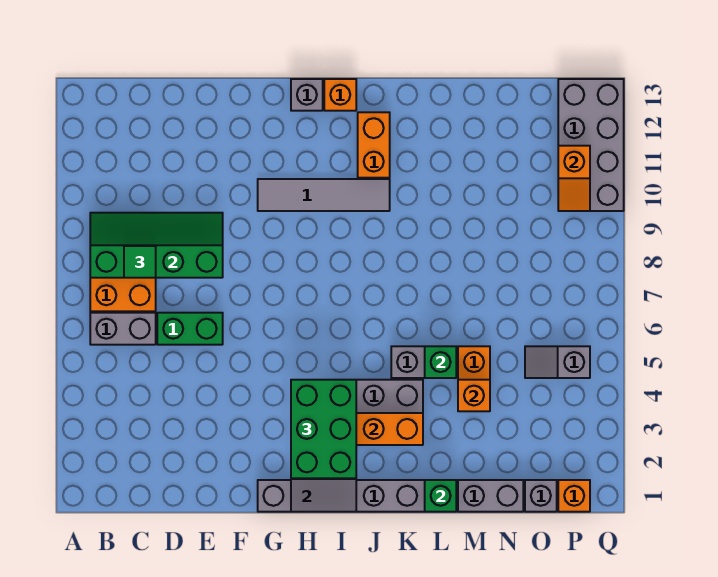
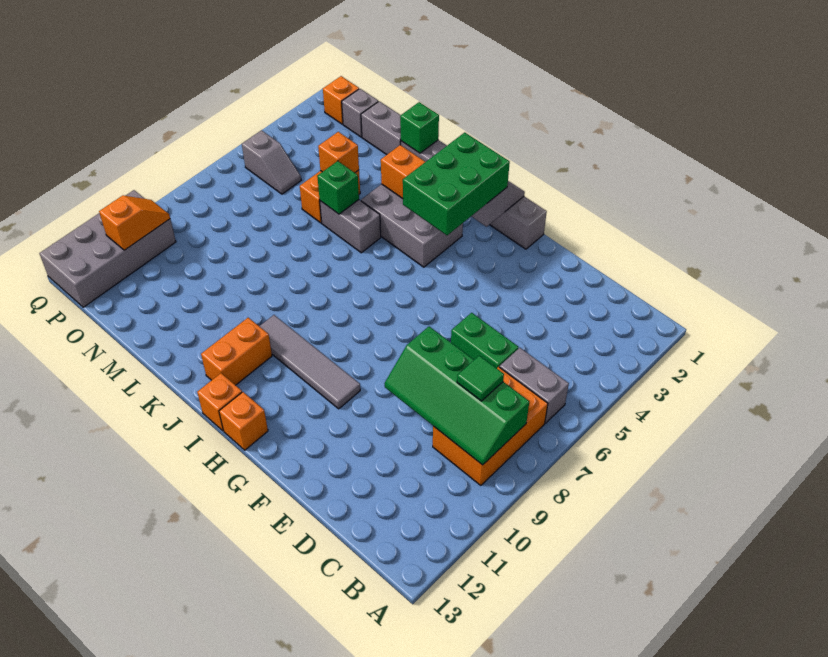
grey brick H13 level 1 -> orange brick H13 level 1

